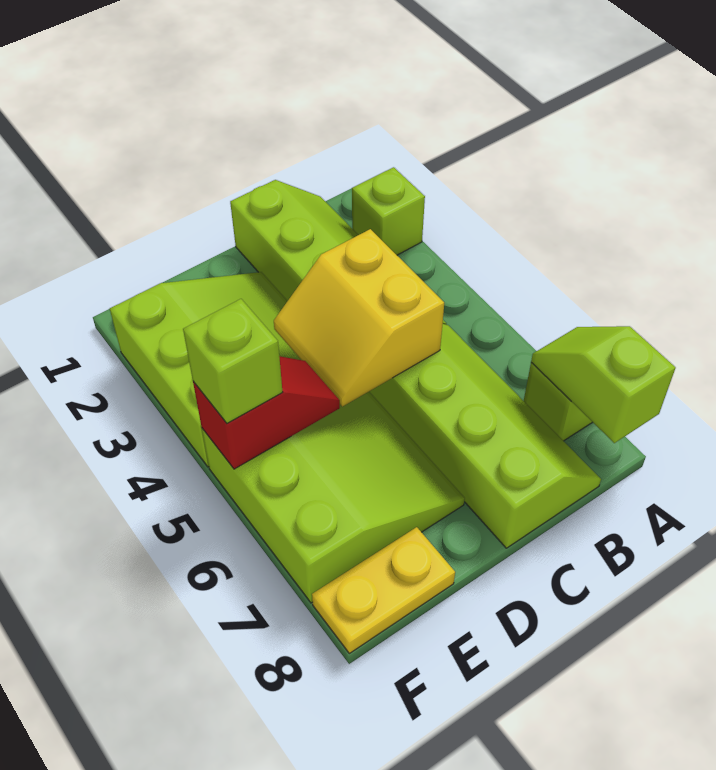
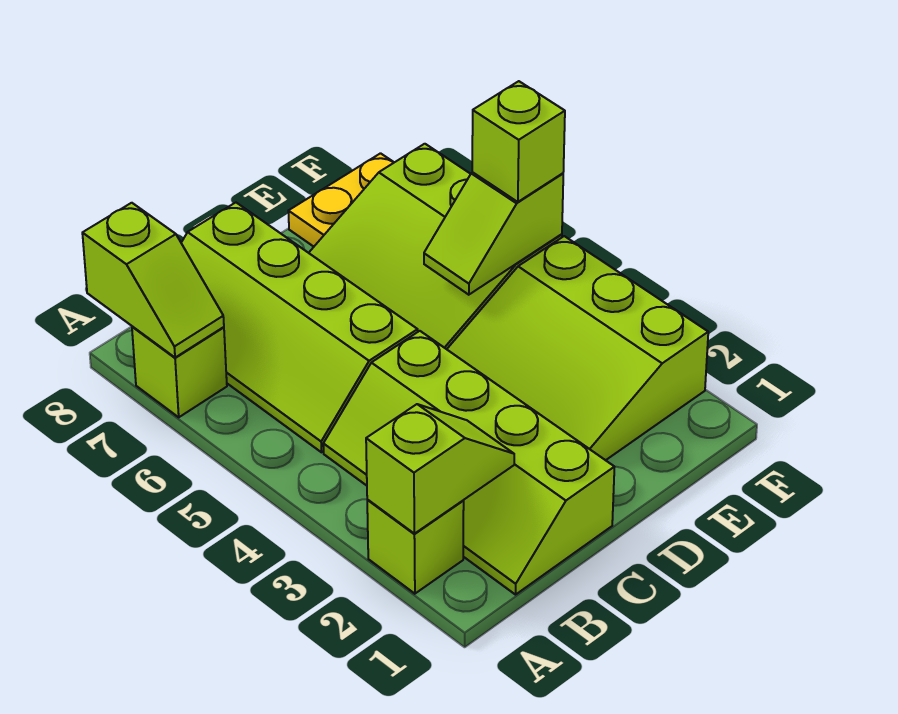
none -> lime slope A2:B2 level 2 top A
yellow slope C4:D5 level 2 top C -> none
red slope E5:F5 level 2 top F -> lime slope E5:F5 level 2 top F

